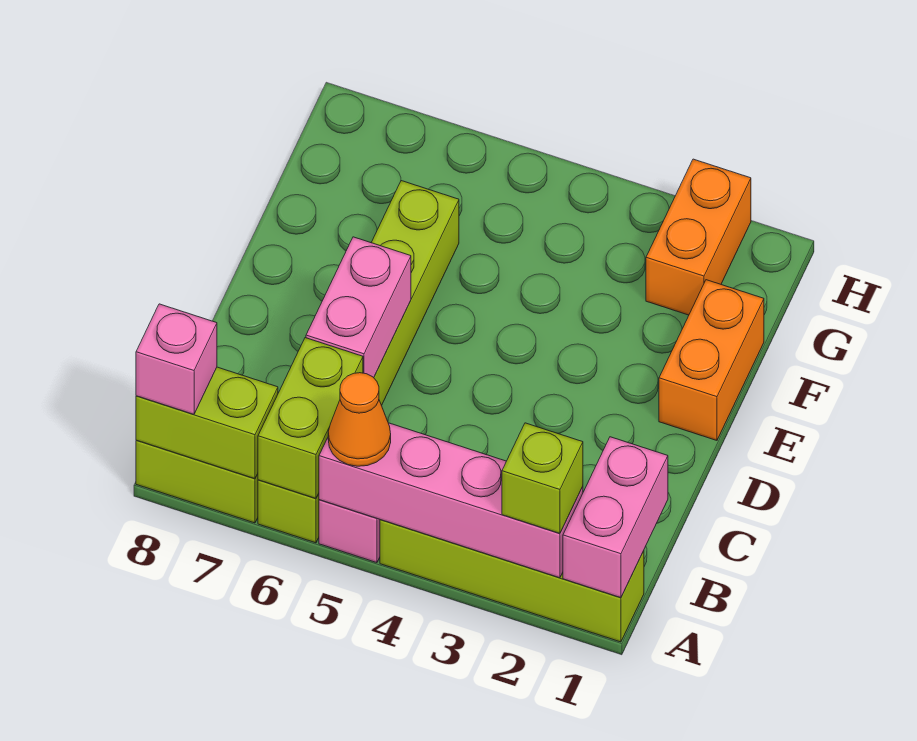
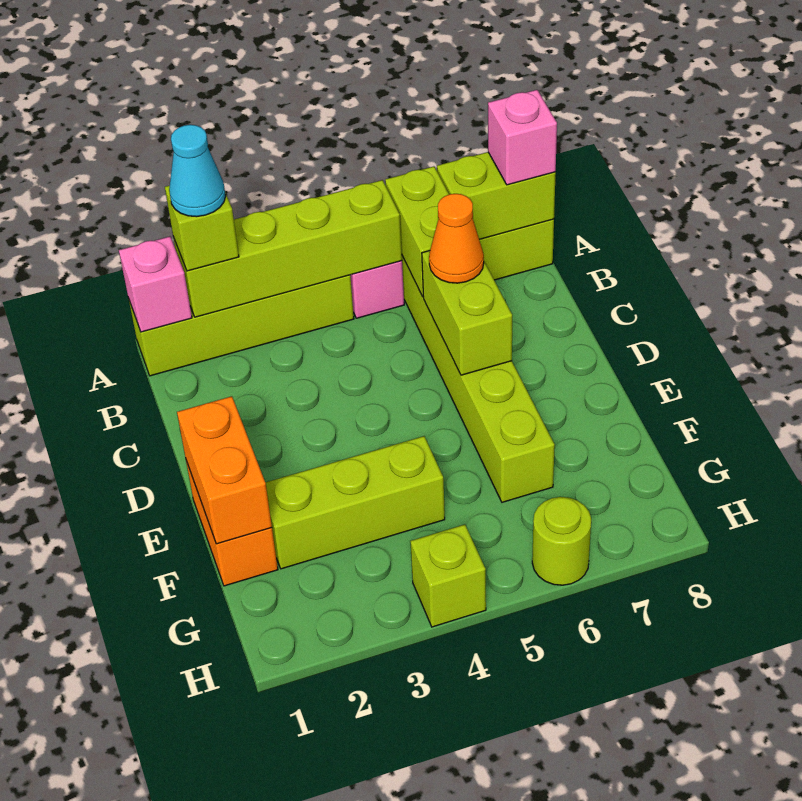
pink brick A1:B1 level 2 -> pink brick A1 level 2
pink brick A2:A5 level 2 -> lime brick A2:A5 level 2
none -> cyan cone A2 level 4
orange cone A5 level 3 -> orange cone C6 level 3
pink brick C6:D6 level 2 -> lime brick C6:D6 level 2
none -> lime brick F2:F4 level 1
orange brick G2:H2 level 1 -> orange brick E1:F1 level 2
none -> lime brick H4 level 1
none -> lime round brick H6 level 1

